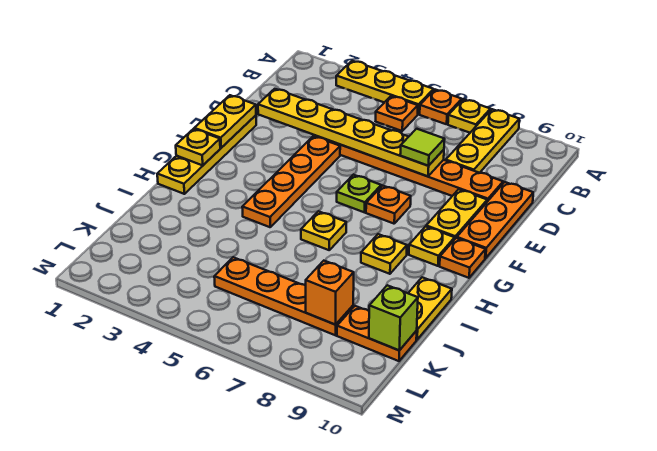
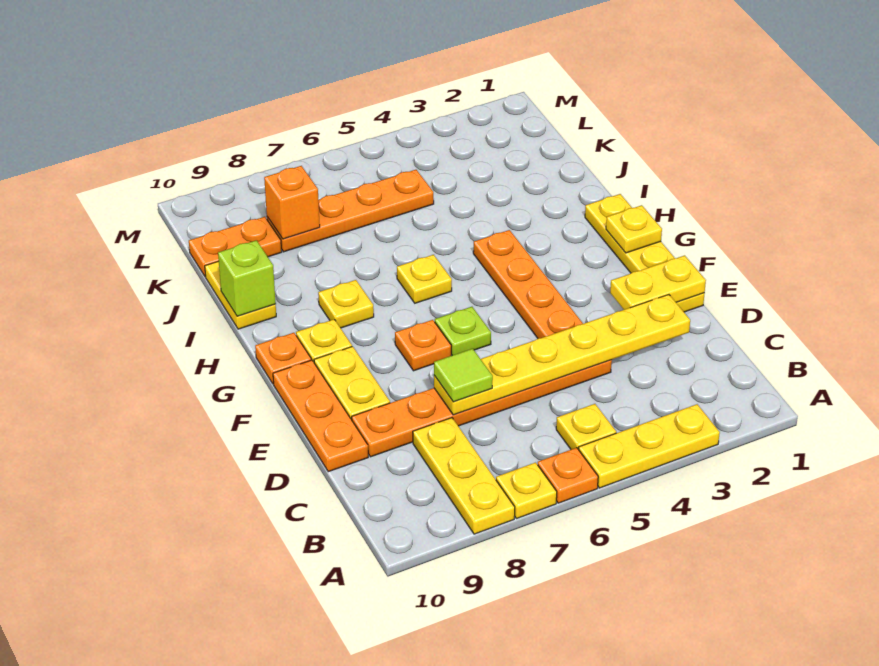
orange plate B5 level 1 -> yellow plate B5 level 1
yellow plate E1:F1 level 2 -> yellow plate E1:E2 level 2
lime brick K10 level 2 -> lime brick I10 level 2

